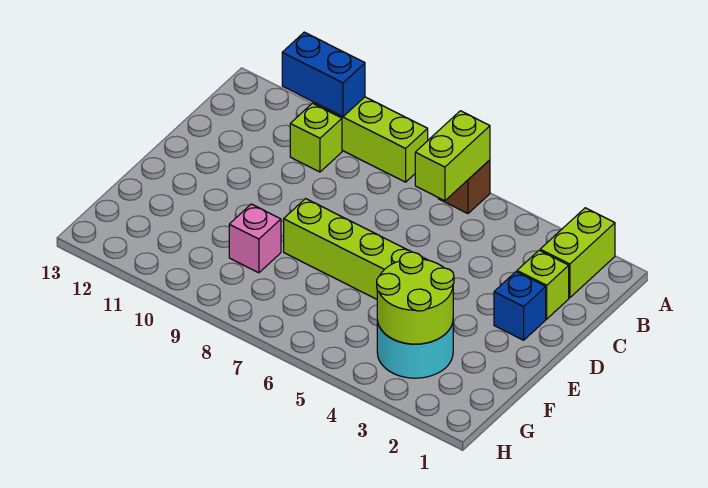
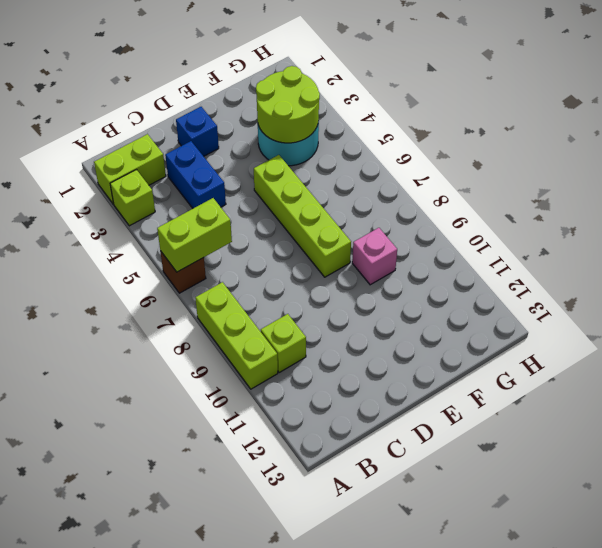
blue brick A10:A11 level 2 -> blue brick C3:C4 level 1
lime brick C2 level 1 -> lime brick A3 level 1

